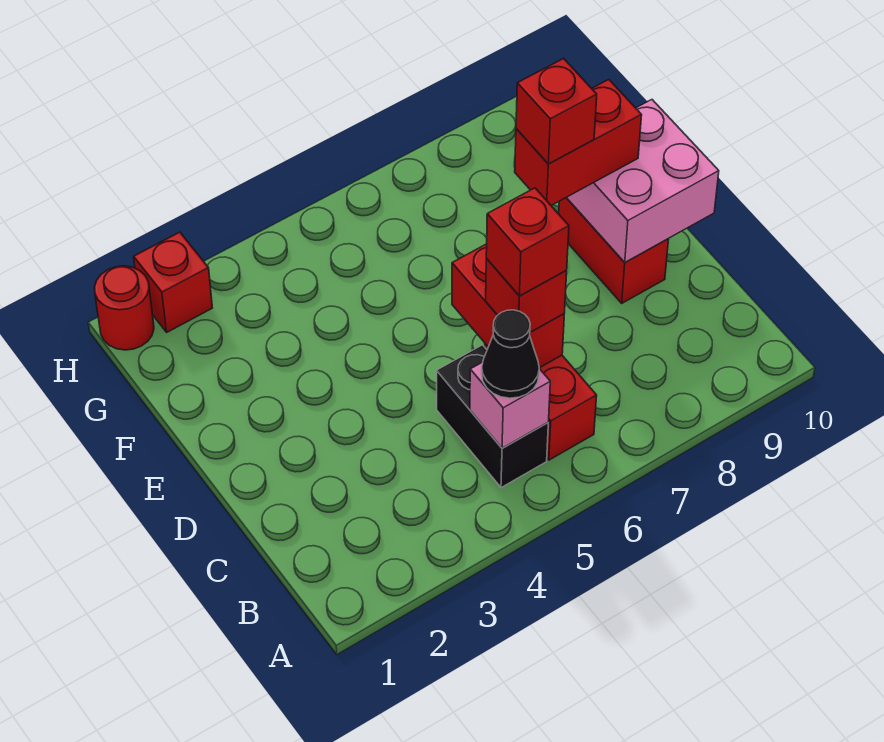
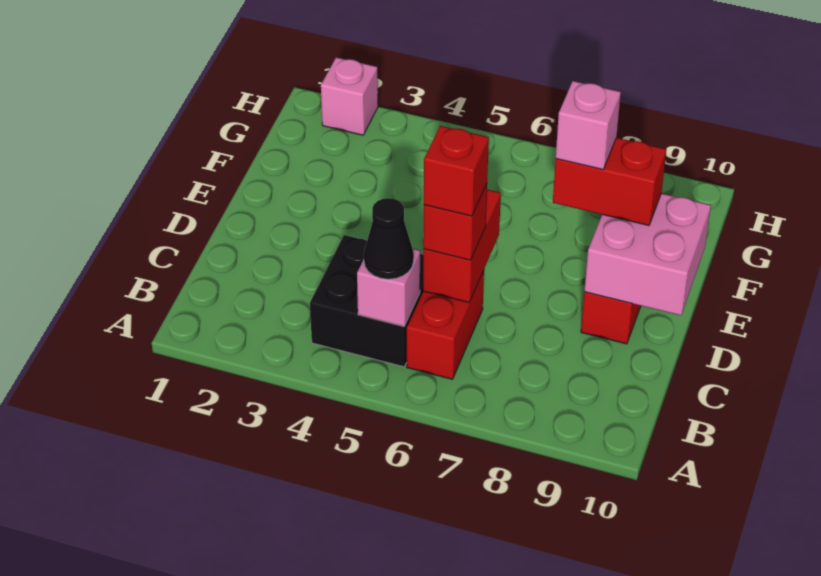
black brick B5:C5 level 1 -> black brick B4:C5 level 1
red brick E8 level 4 -> pink brick E8 level 4
red round brick H1 level 1 -> none
red brick H2 level 1 -> pink brick H2 level 1

